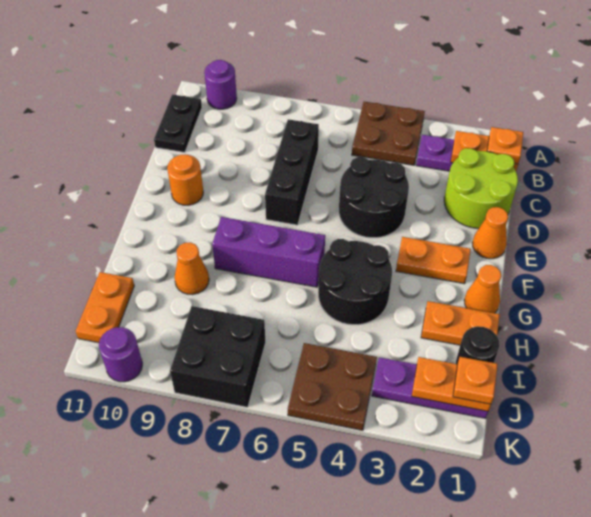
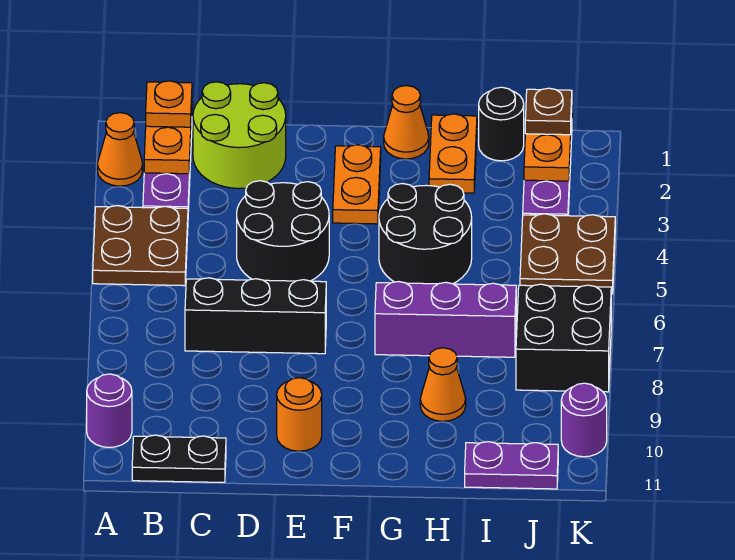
orange cone E1 level 1 -> orange cone A2 level 1
purple brick G6:G8 level 1 -> purple brick G7:I7 level 1
orange plate I11:J11 level 1 -> purple plate I11:J11 level 1
orange plate J1 level 3 -> brown plate J1 level 3

